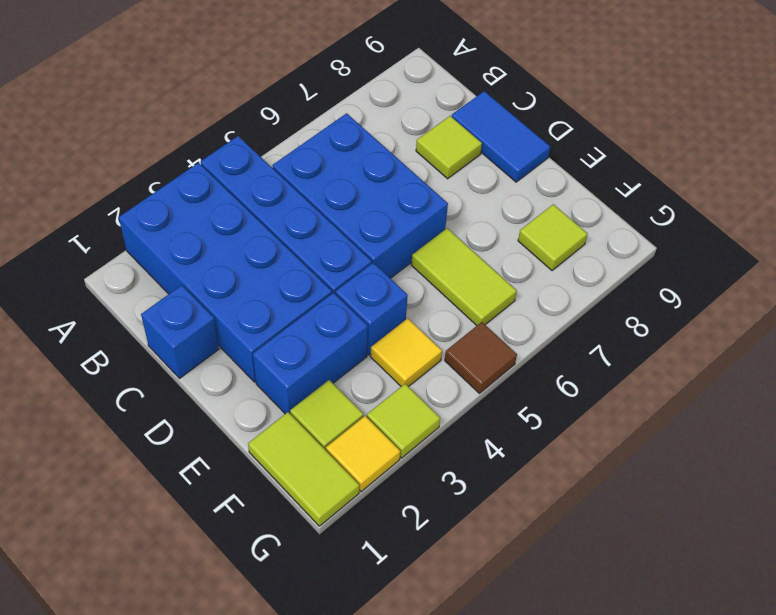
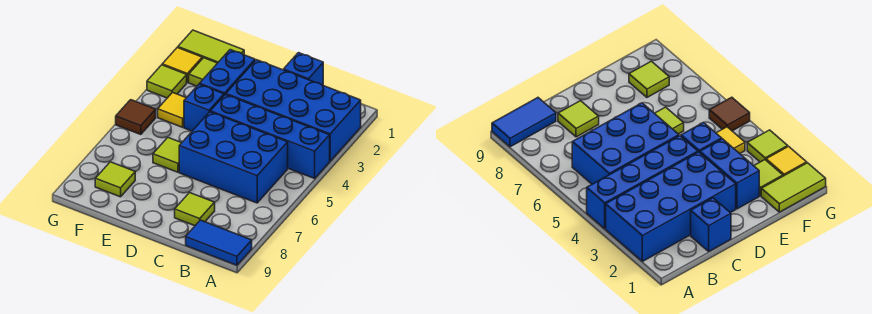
blue tile C9:D9 level 1 -> blue tile A9:B9 level 1
lime tile E6:F6 level 1 -> lime tile E6 level 1

